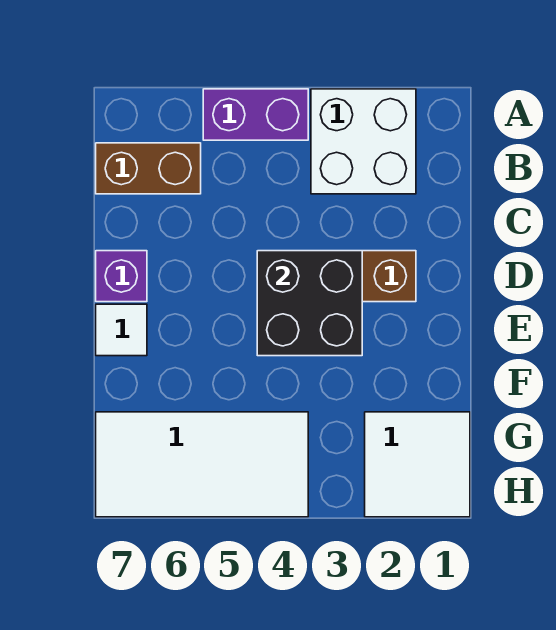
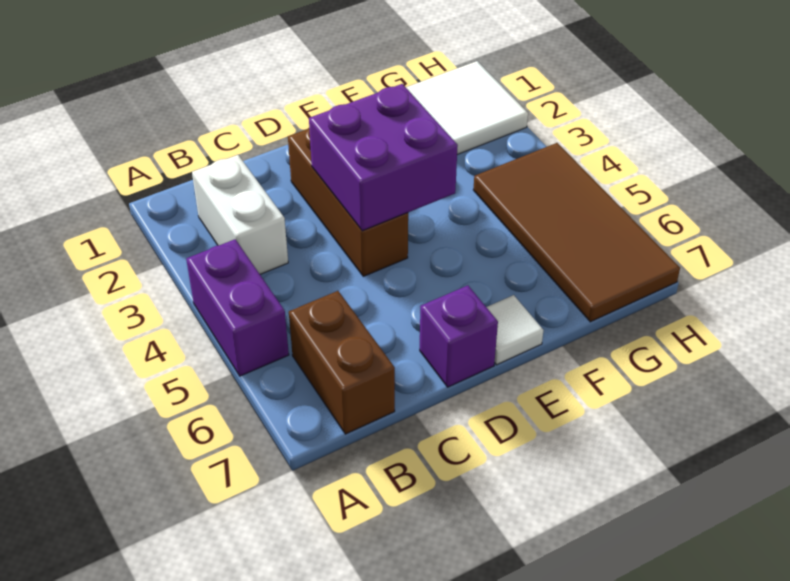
white brick A2:B3 level 1 -> white brick B2:B3 level 1
black brick D3:E4 level 2 -> purple brick D3:E4 level 2
white tile G4:H7 level 1 -> brown tile G4:H7 level 1

